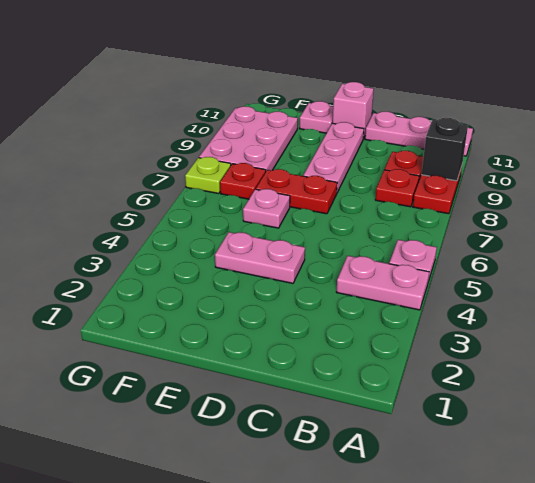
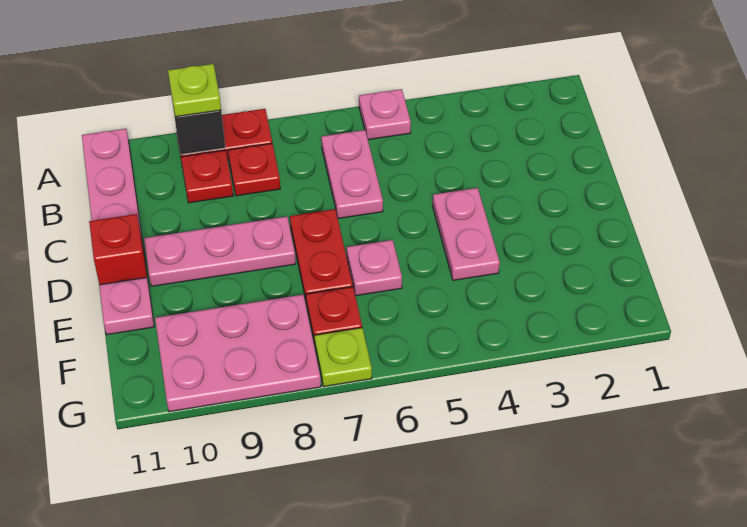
pink plate A4:B4 level 1 -> pink plate B6:C6 level 1
none -> lime plate A9 level 3
pink brick D11 level 1 -> red brick D11 level 1

